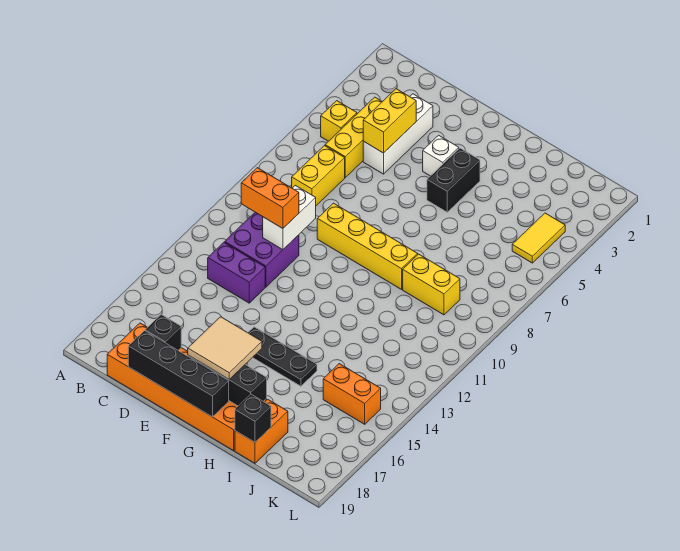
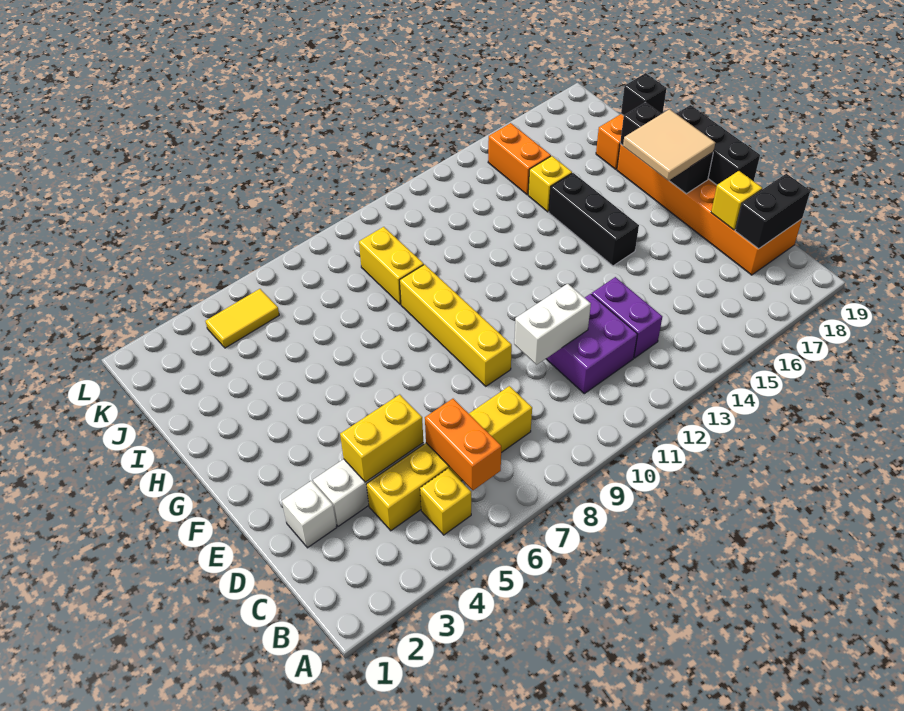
orange brick C11:D11 level 3 -> orange brick B6:C6 level 2
black brick D18 level 2 -> yellow brick D18 level 2
black brick D19:G19 level 2 -> black brick E19:G19 level 2
white brick F4 level 1 -> white brick D2 level 1
black plate F15:H15 level 1 -> black brick F15:H15 level 1
black brick G4:G5 level 1 -> black brick C18:C19 level 2
none -> yellow brick I15 level 1

